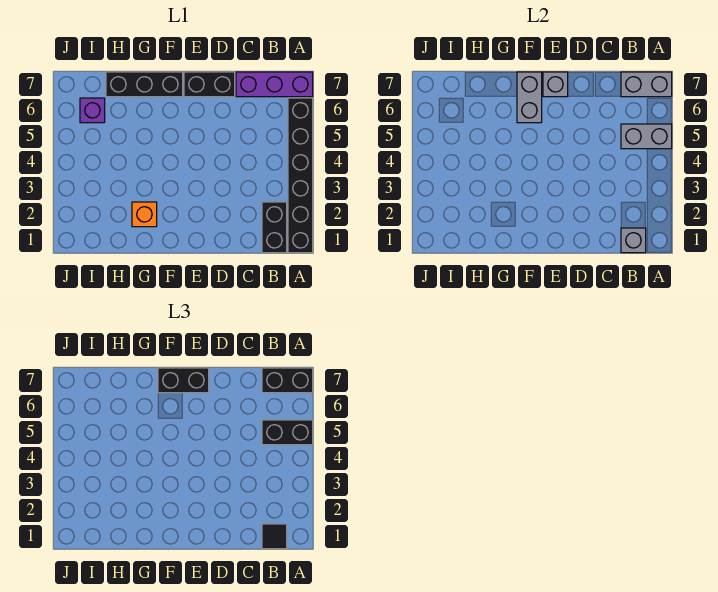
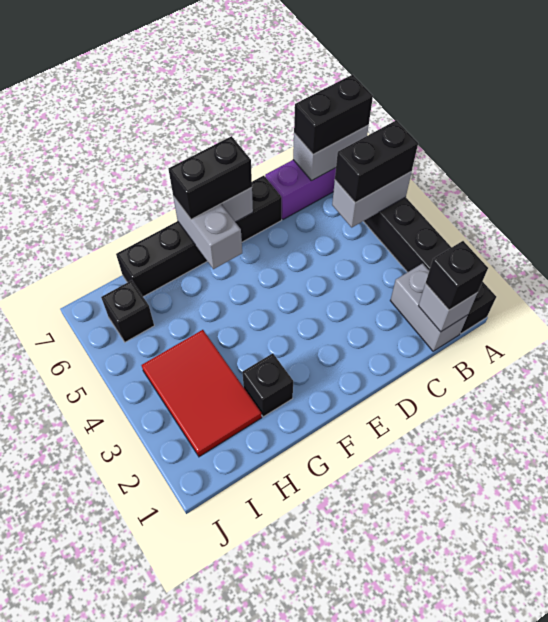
black brick B1:B2 level 1 -> grey brick B1:B2 level 1
black tile B1 level 3 -> black brick B1 level 3
orange brick G2 level 1 -> black brick G2 level 1
none -> red tile H2:I4 level 1
purple brick I6 level 1 -> black brick I6 level 1

